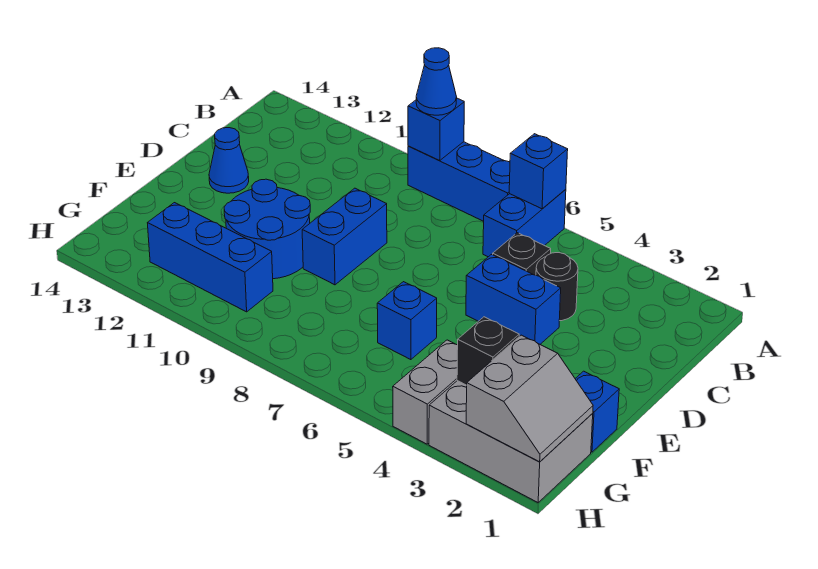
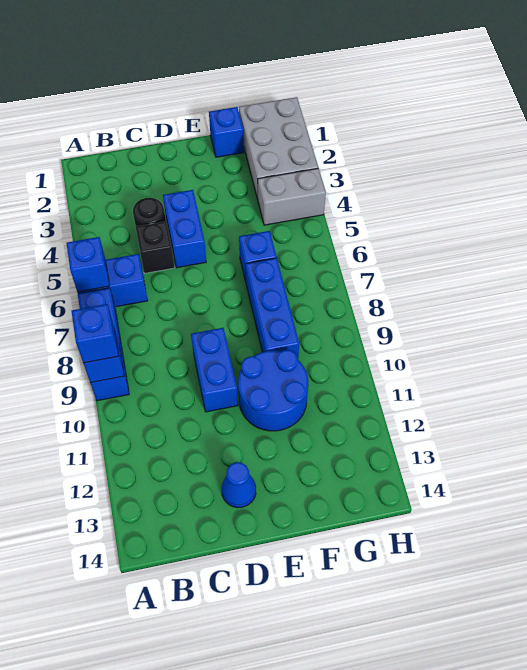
blue cone A9 level 3 -> blue brick A9 level 3
blue brick D9:E9 level 1 -> blue brick D9:D10 level 1
grey slope G1:H2 level 2 top 2 -> none
black brick G3 level 2 -> none
blue brick G10:G12 level 1 -> blue brick F7:F9 level 1

